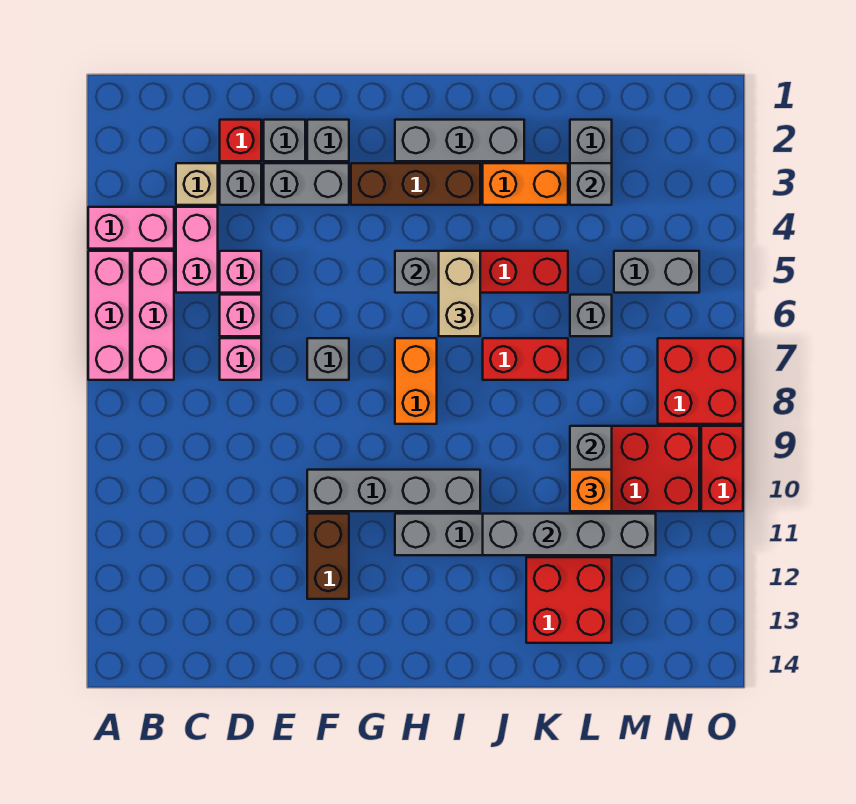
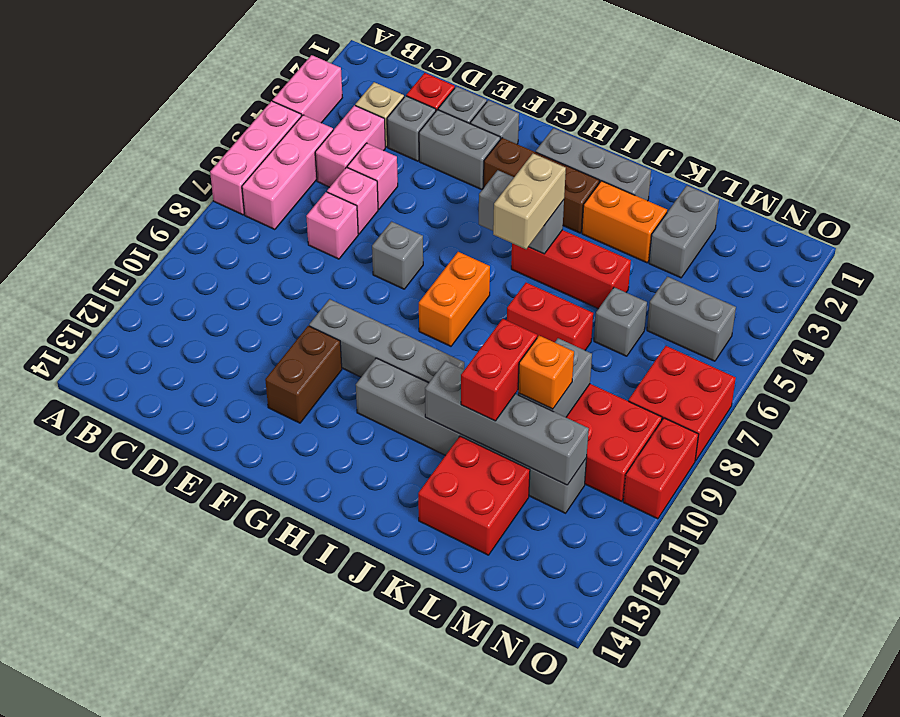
pink brick A4:B4 level 1 -> pink brick A3:A4 level 1
none -> red brick K10:K11 level 3
grey brick L3 level 2 -> none

